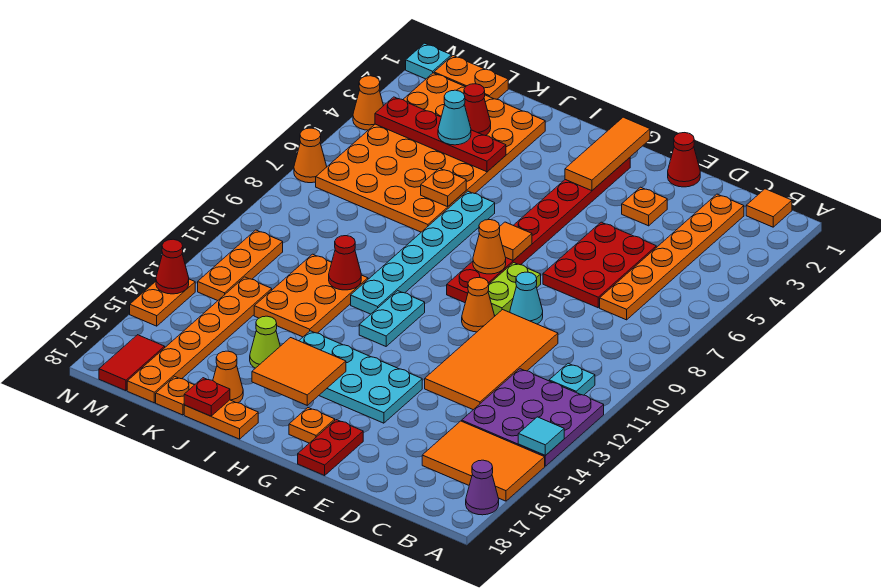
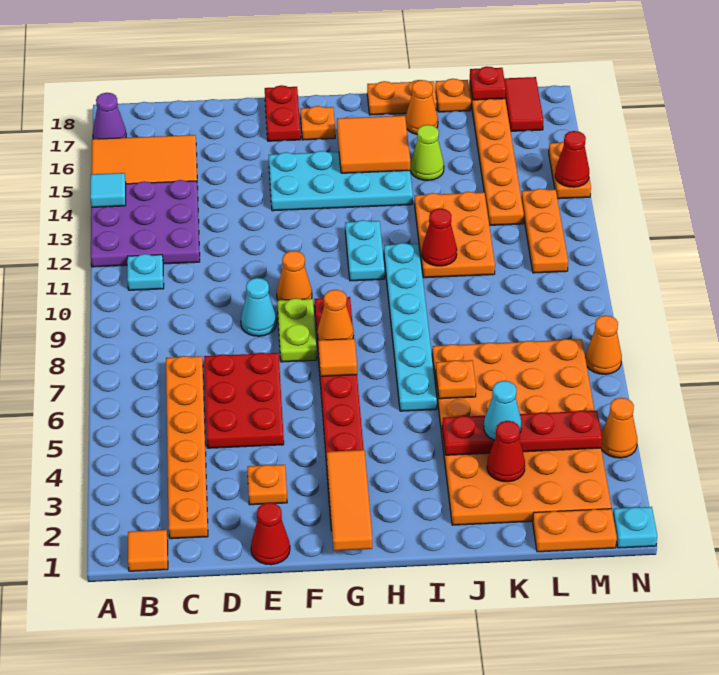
orange tile D10:E13 level 1 -> none
red plate J18 level 2 -> red plate L18 level 2

